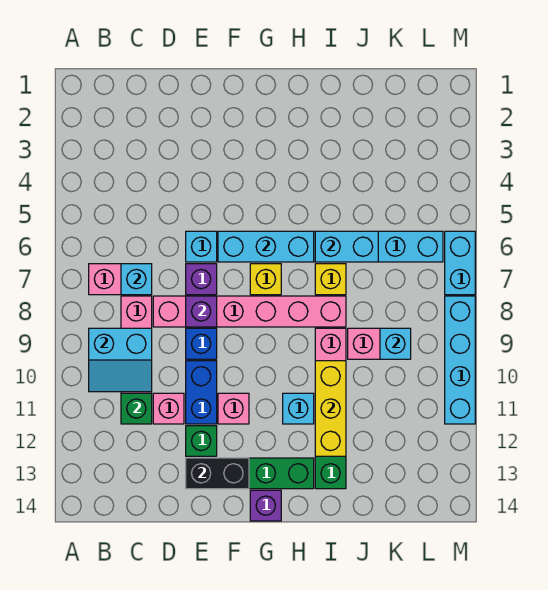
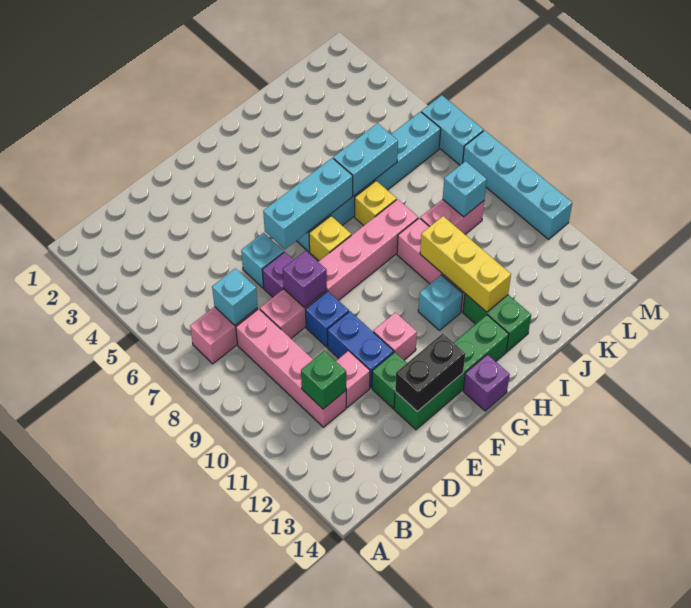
cyan slope B9:C10 level 2 top 9 -> none

